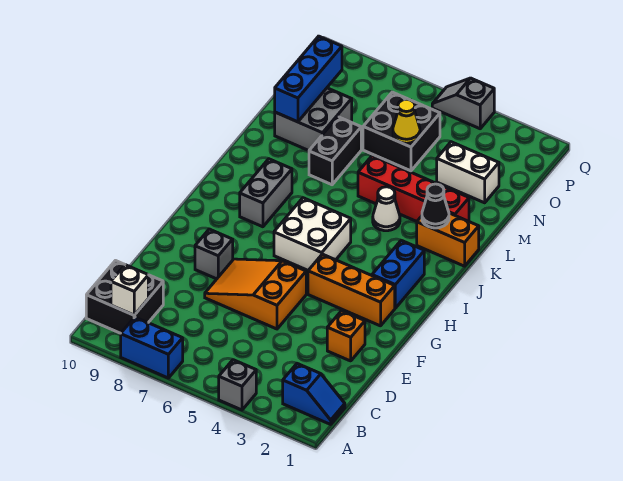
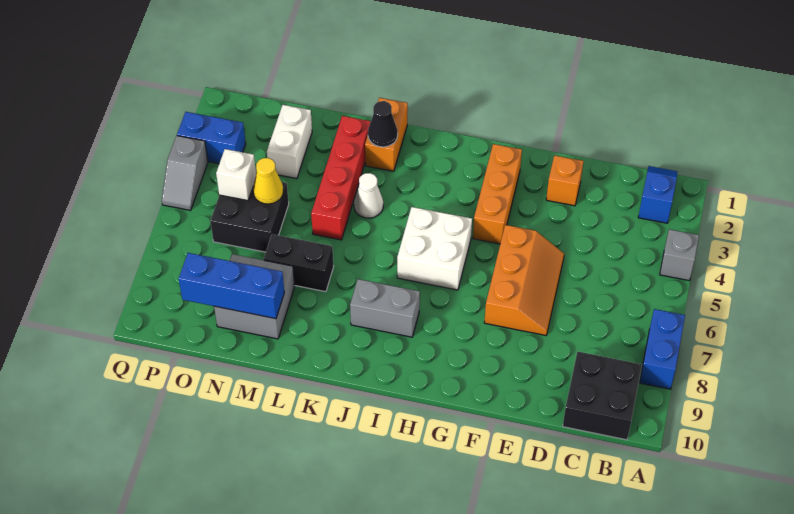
white brick B9 level 2 -> white brick O5 level 2
orange slope E5:F7 level 1 top 5 -> orange slope E5:F7 level 1 top F
grey brick F8 level 1 -> none
blue brick H2:I2 level 1 -> blue brick P3:Q3 level 1

